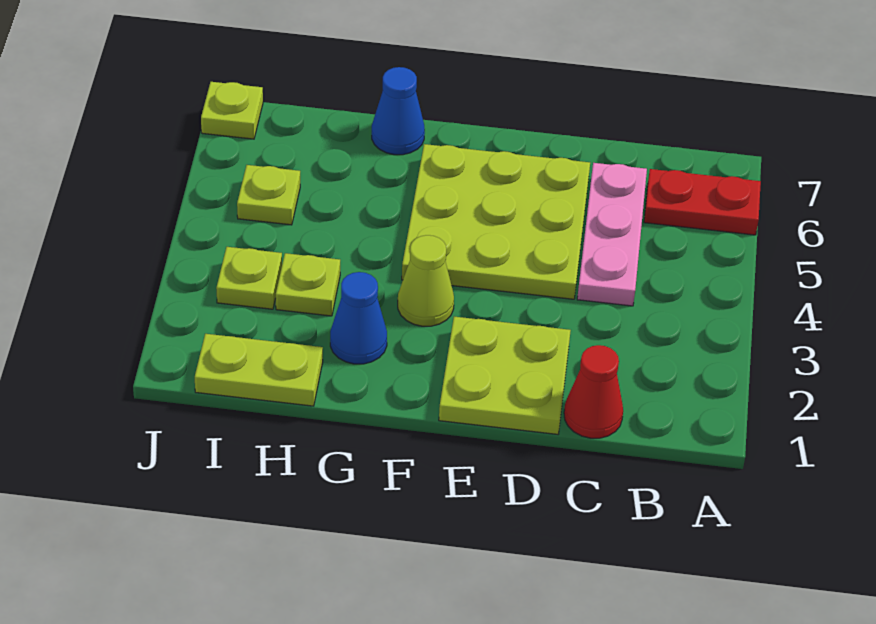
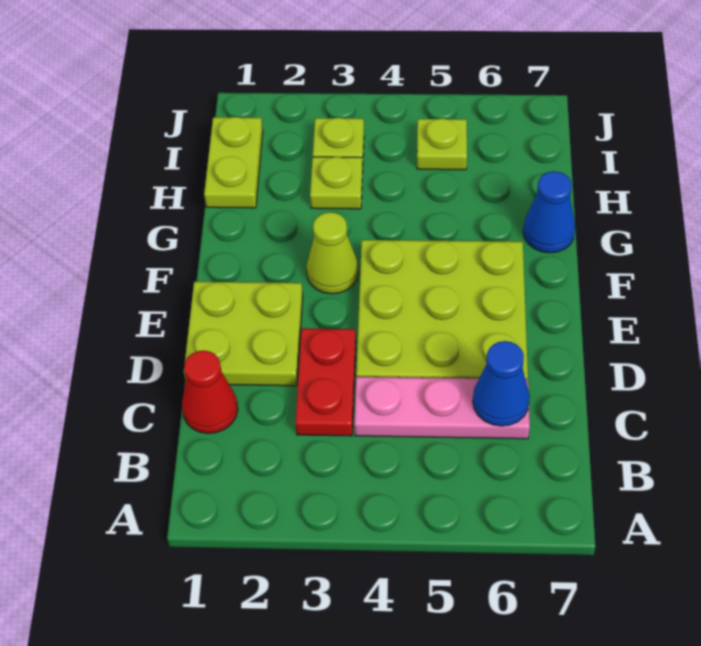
red plate A6:B6 level 1 -> red plate C3:D3 level 1
blue cone G2 level 1 -> blue cone C6 level 2
lime plate J7 level 1 -> none

